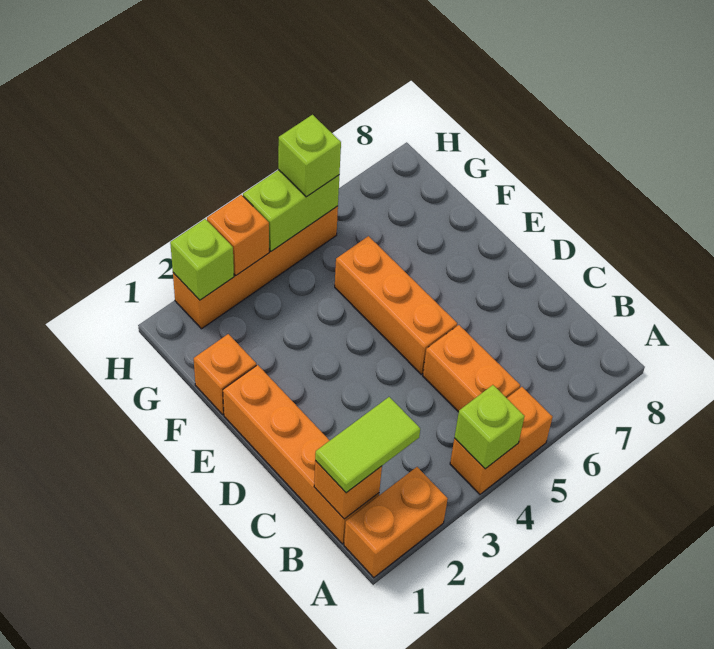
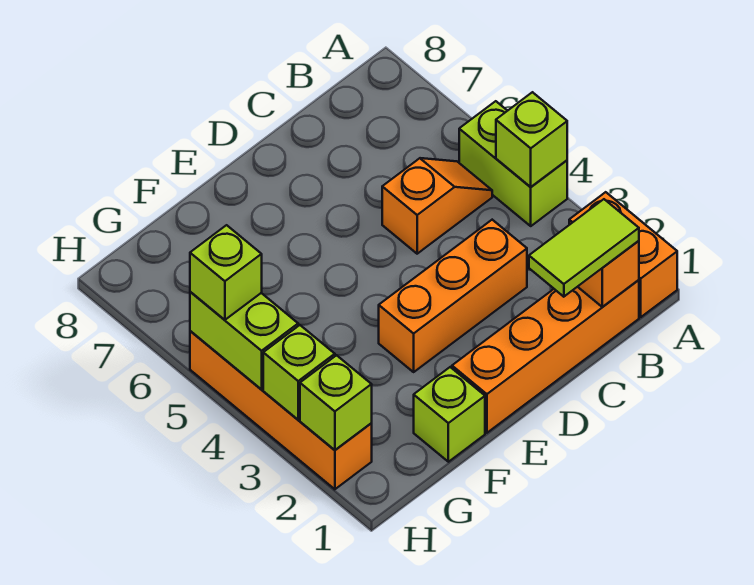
orange brick A4:A5 level 1 -> lime brick A4:A5 level 1
lime tile B1:B2 level 3 -> lime tile B1:C1 level 3
orange brick B5:C5 level 1 -> orange slope B5:C5 level 1 top C
orange brick D5:F5 level 1 -> orange brick C3:E3 level 1
orange brick F1 level 1 -> lime brick F1 level 1
orange brick H3 level 2 -> lime brick H3 level 2

